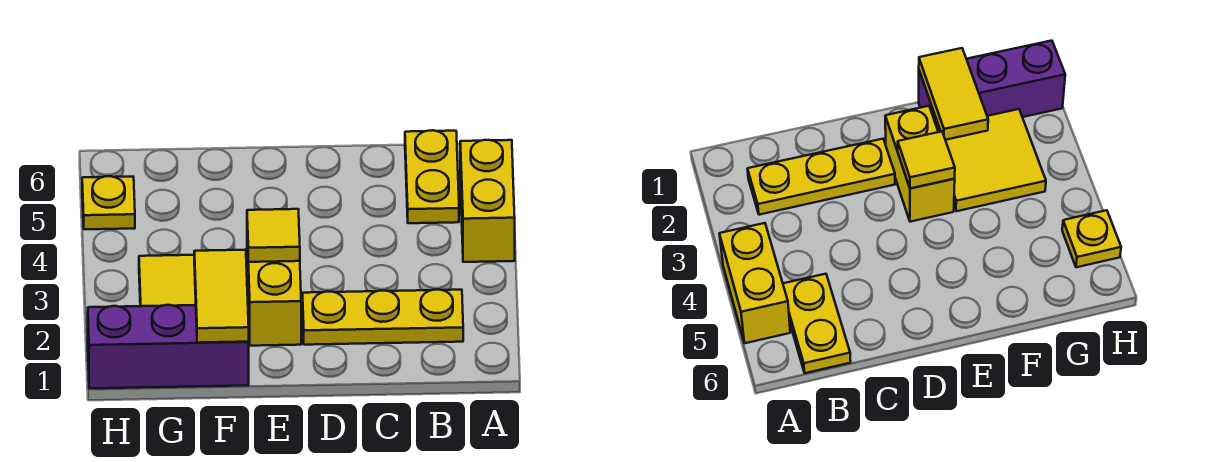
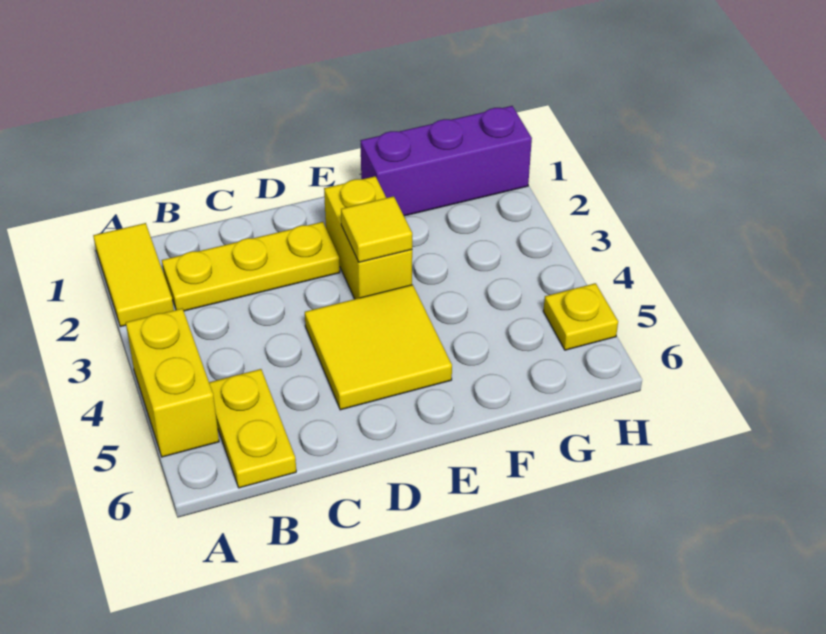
yellow tile F1:F2 level 2 -> yellow tile A1:A2 level 1
yellow tile F2:G3 level 1 -> yellow tile D4:E5 level 1

